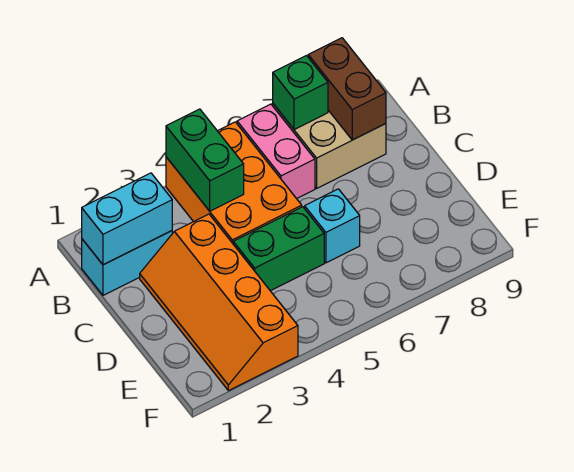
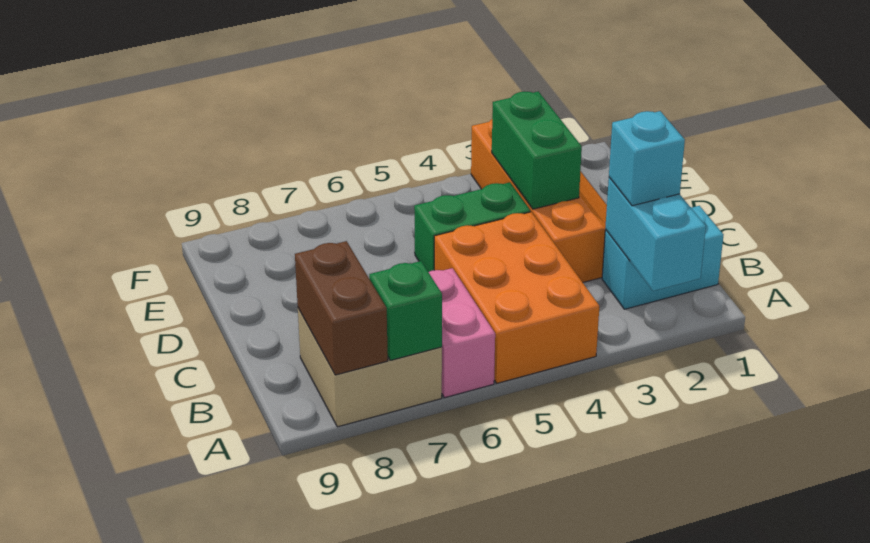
green brick A4:B4 level 2 -> green brick D3:E3 level 2
cyan brick B1:B2 level 2 -> cyan brick A2:B2 level 2
cyan brick D6 level 1 -> cyan brick B2 level 3

